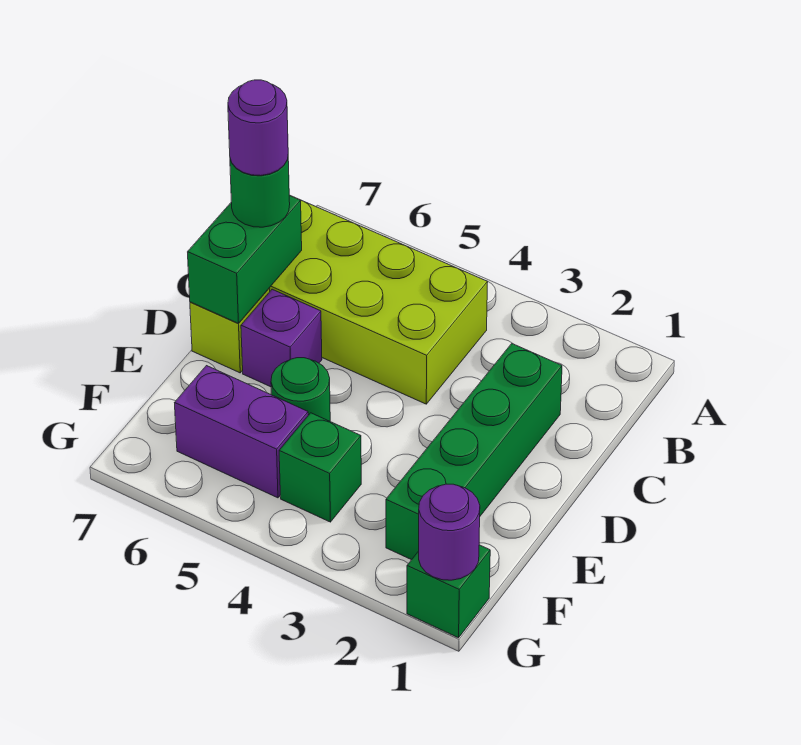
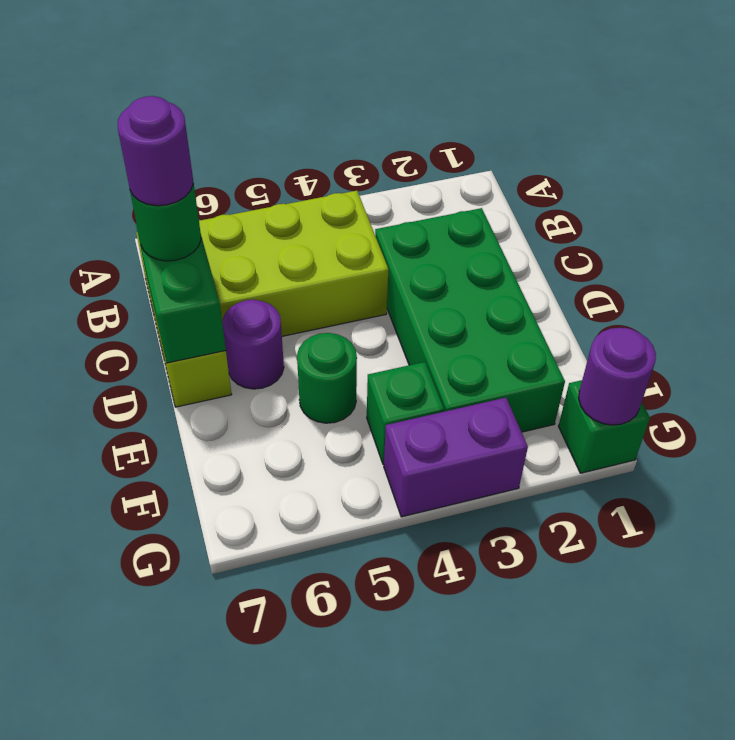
green brick C2:F2 level 1 -> green brick C2:F3 level 1
purple brick D6 level 1 -> purple round brick D6 level 1
purple brick F5:F6 level 1 -> purple brick G3:G4 level 1

